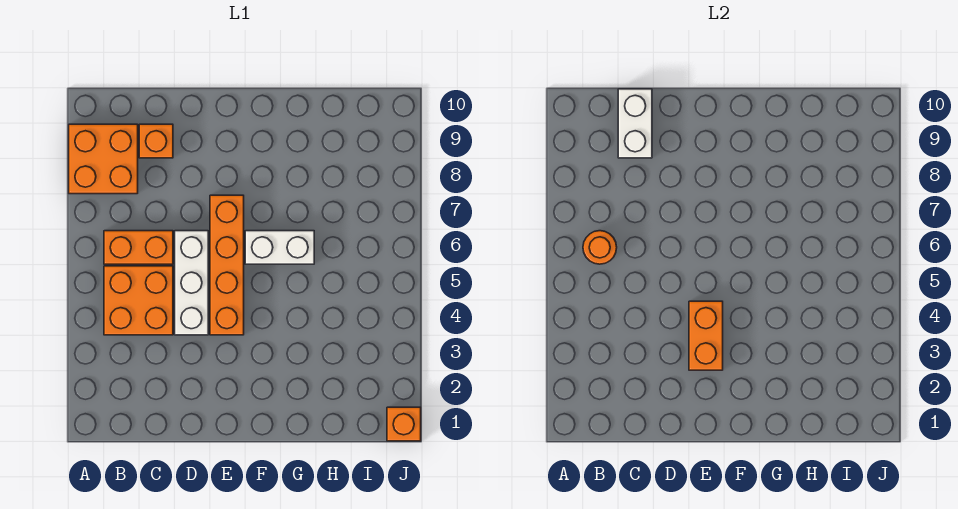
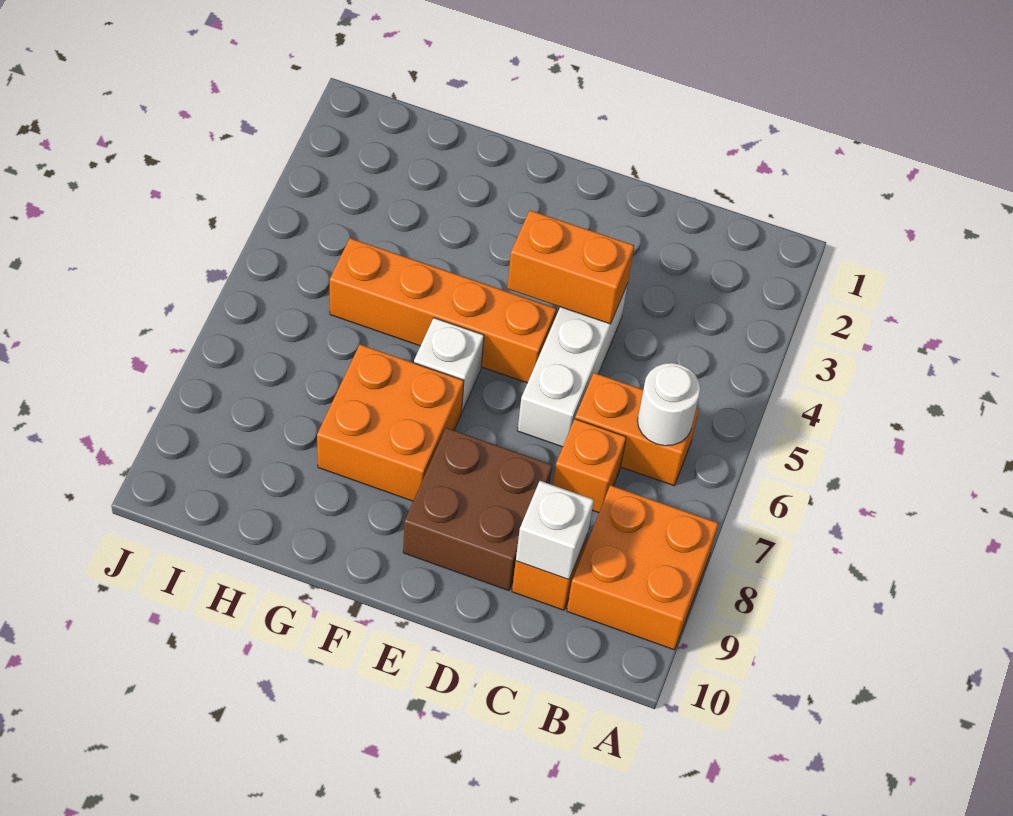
orange brick B4:C5 level 1 -> orange brick F7:G8 level 1
orange round brick B6 level 2 -> white round brick B6 level 2
white brick C9:C10 level 2 -> white brick C9 level 2
none -> brown brick D8:E9 level 1
orange brick E3:E4 level 2 -> orange brick D4:E4 level 2
orange brick E4:E7 level 1 -> orange brick E5:H5 level 1
white brick F6:G6 level 1 -> white brick F6 level 1
orange brick J1 level 1 -> orange brick C7 level 1

